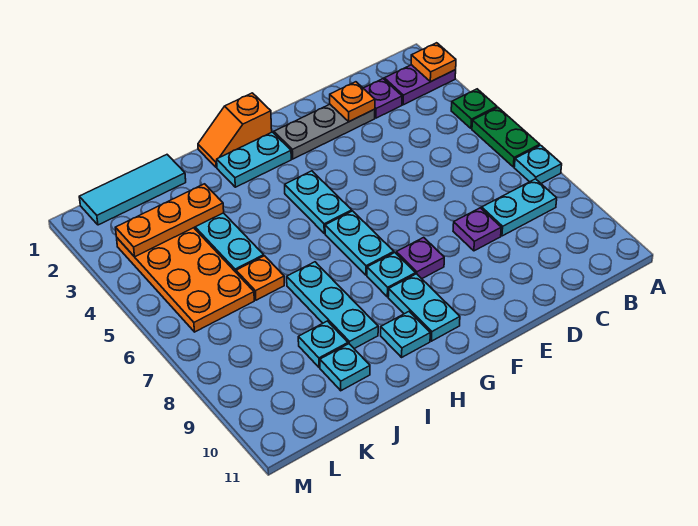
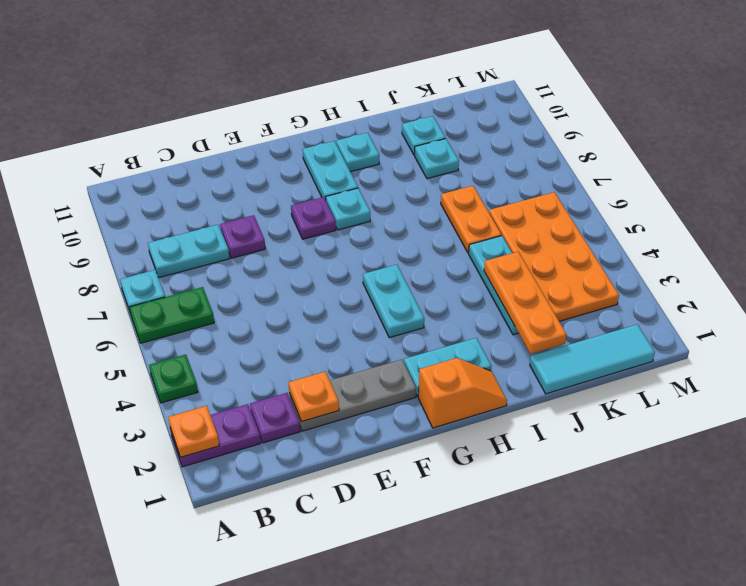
green plate A5:A6 level 1 -> green plate A6:B6 level 1
cyan plate G6:G7 level 1 -> none
cyan plate I7:I9 level 1 -> none
orange plate J3:L3 level 2 -> orange plate J2:J4 level 2
orange plate J6 level 1 -> orange plate J6:J7 level 1

